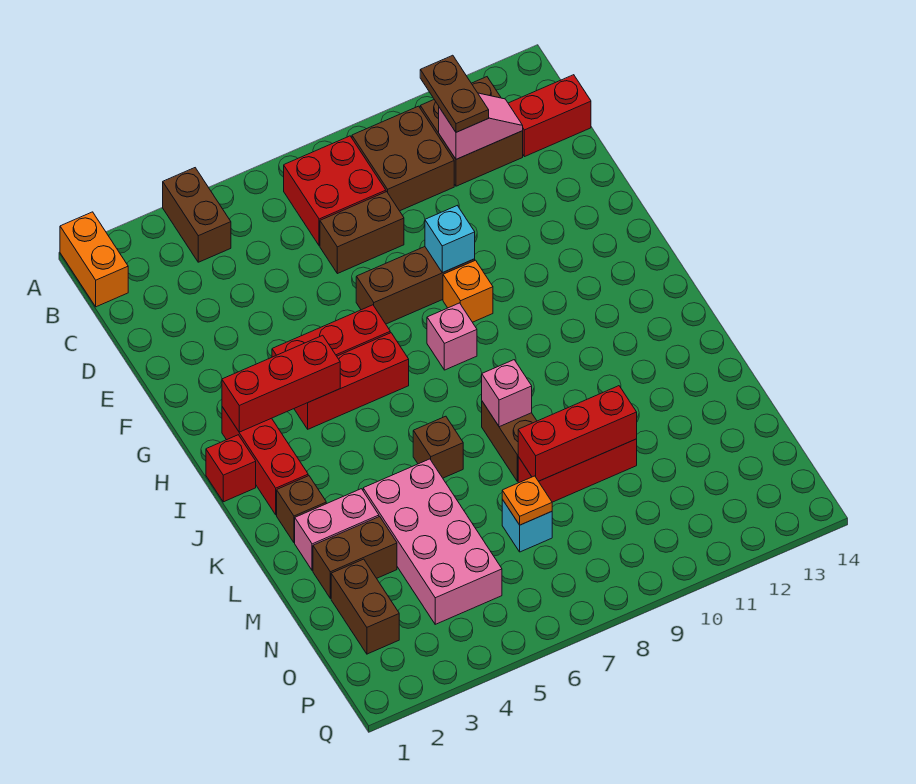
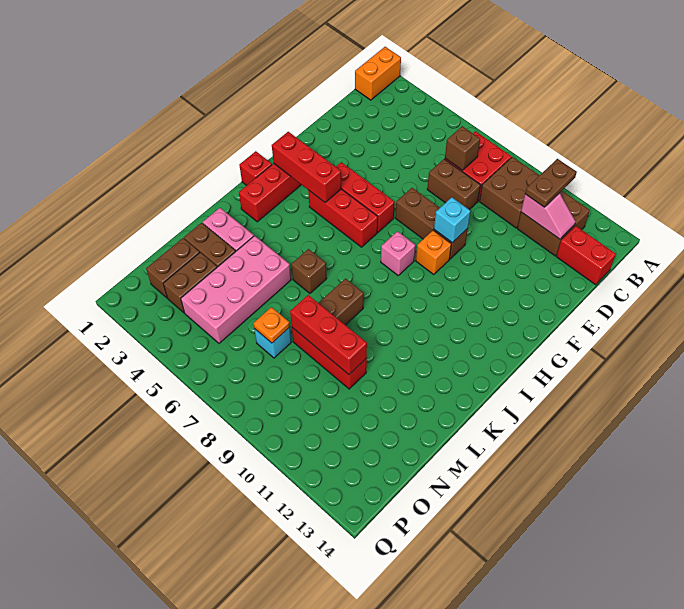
brown brick A4:B4 level 1 -> brown brick N3:O3 level 1
brown brick K2 level 1 -> brown brick C7 level 2
pink brick K8 level 2 -> none

